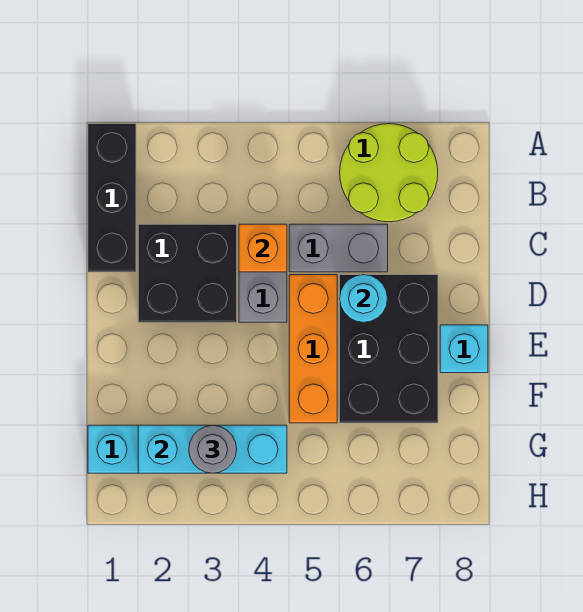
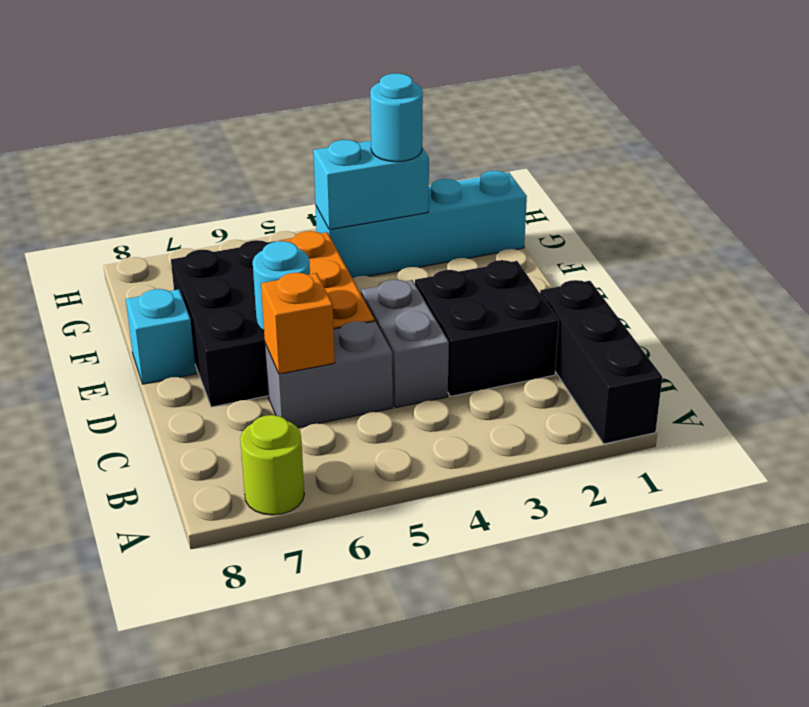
lime round brick A6:B7 level 1 -> lime round brick A7 level 1
orange brick C4 level 2 -> orange brick C6 level 2
cyan brick G2:G4 level 2 -> cyan brick G3:G4 level 2
grey round brick G3 level 3 -> cyan round brick G3 level 3

